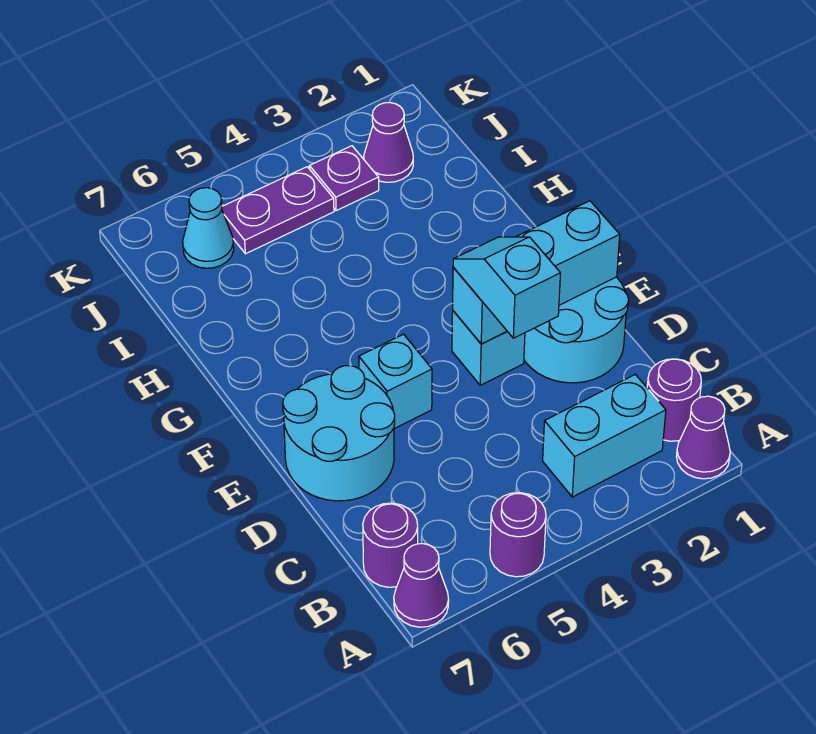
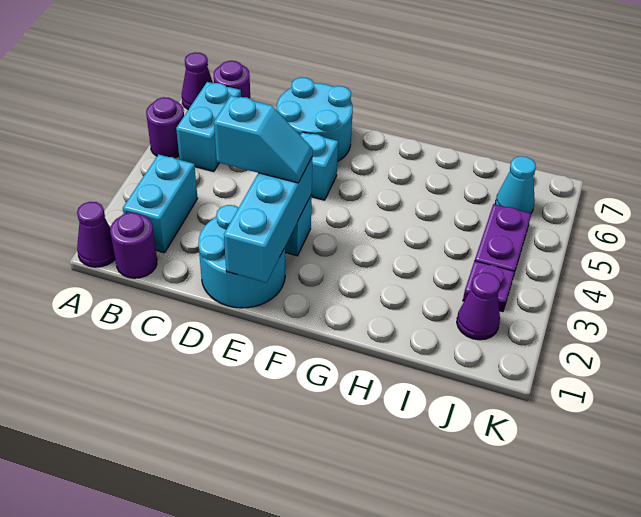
none -> cyan brick B5:B6 level 1

